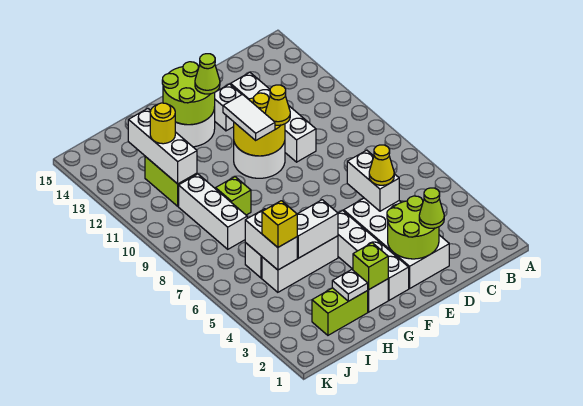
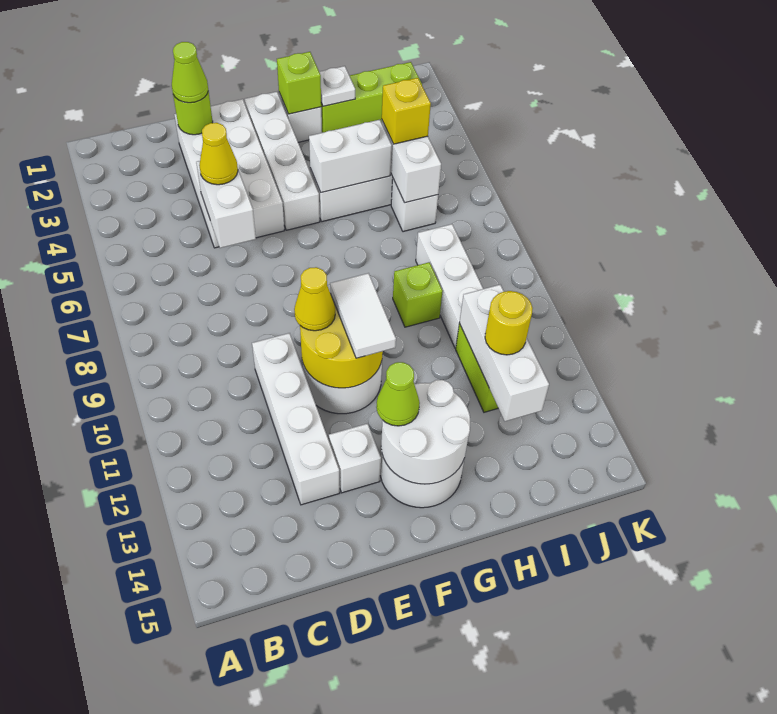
lime round brick D2:E3 level 2 -> lime round brick D2 level 2
lime round brick F13:G14 level 2 -> white round brick F13:G14 level 2
lime brick H2:I2 level 1 -> lime brick H2:J2 level 1

